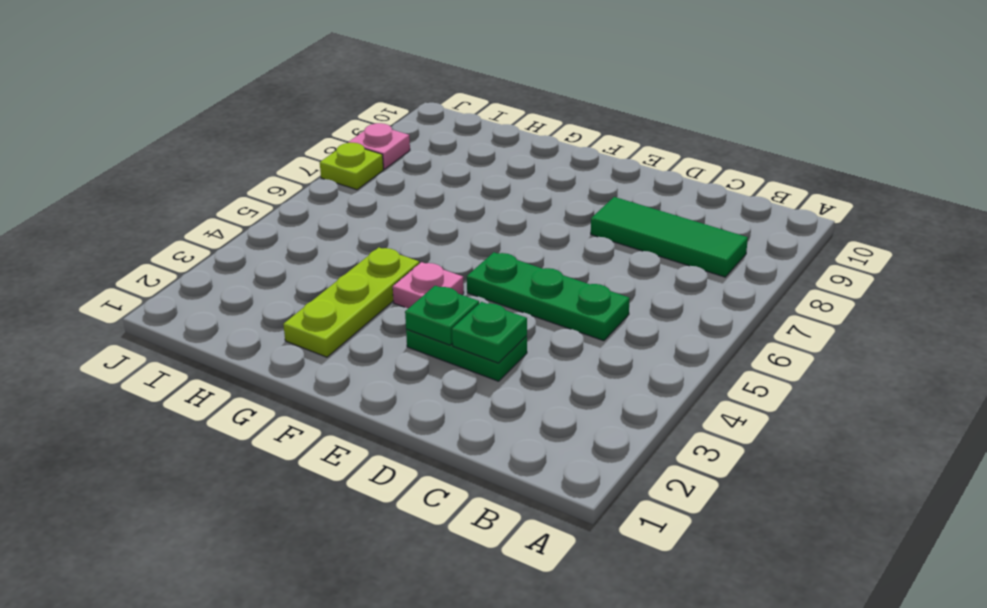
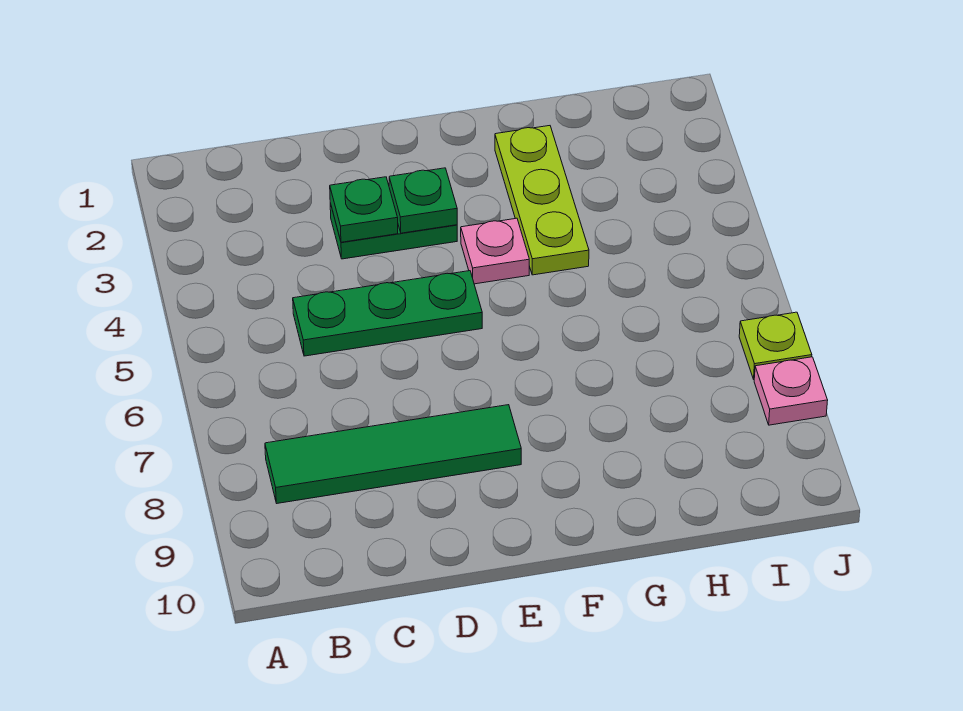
green tile B8:D8 level 1 -> green tile B8:E8 level 1

